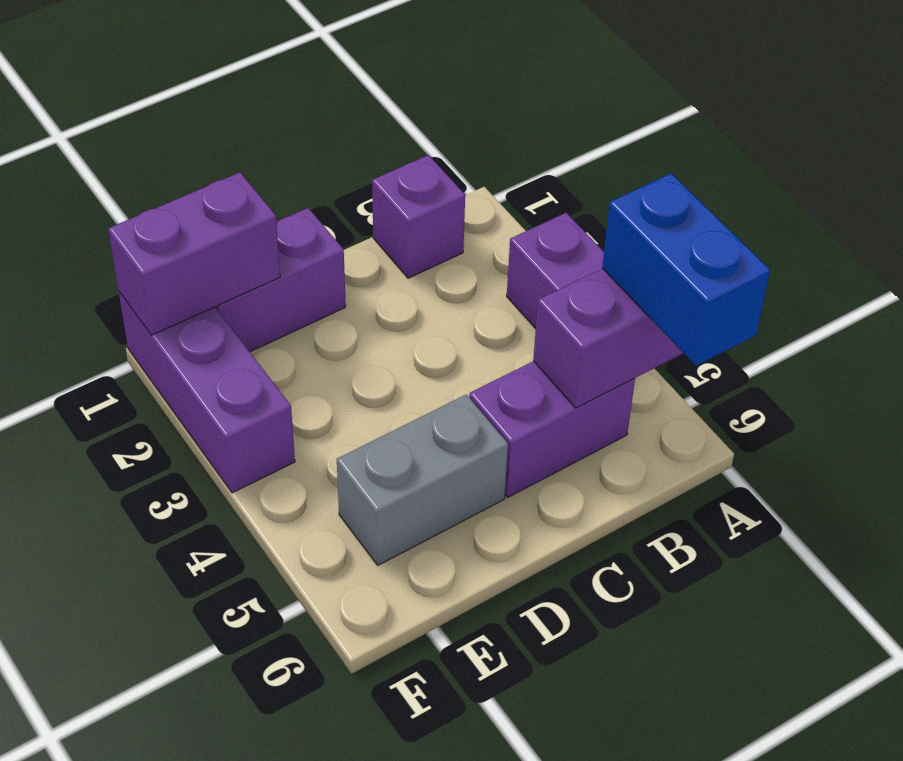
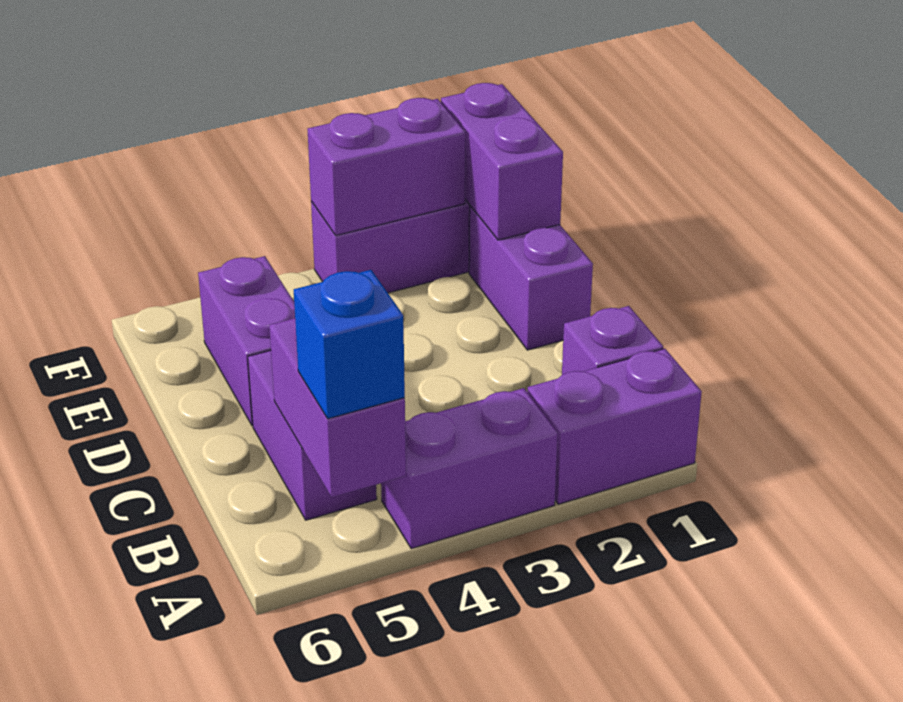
none -> purple brick A1:A2 level 1
blue brick A5:A6 level 3 -> blue brick A5 level 3
grey brick D5:E5 level 1 -> purple brick D5:E5 level 1
none -> purple brick F2:F3 level 2

